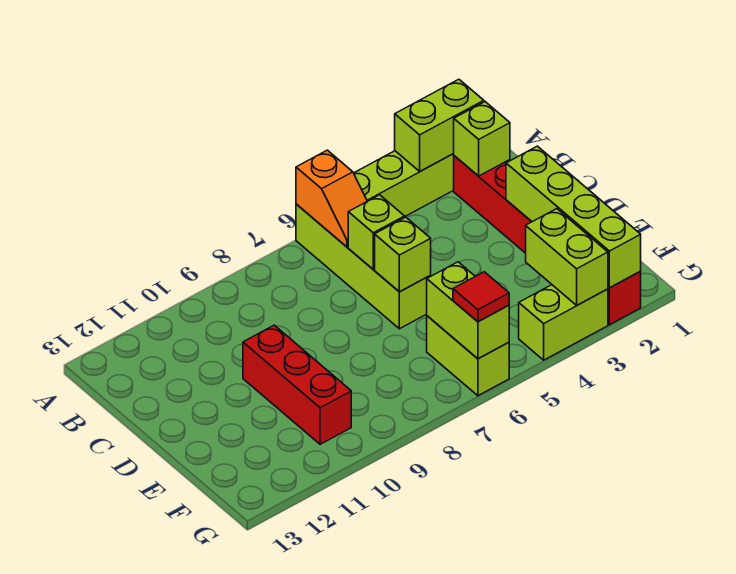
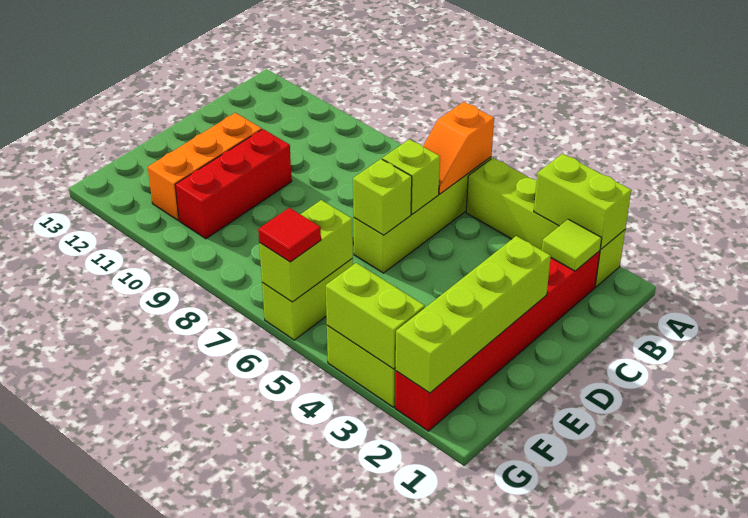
lime brick B2 level 2 -> lime tile B2 level 2
none -> orange brick D11:F11 level 1
lime brick F3:G3 level 2 -> lime brick G3:G4 level 2

